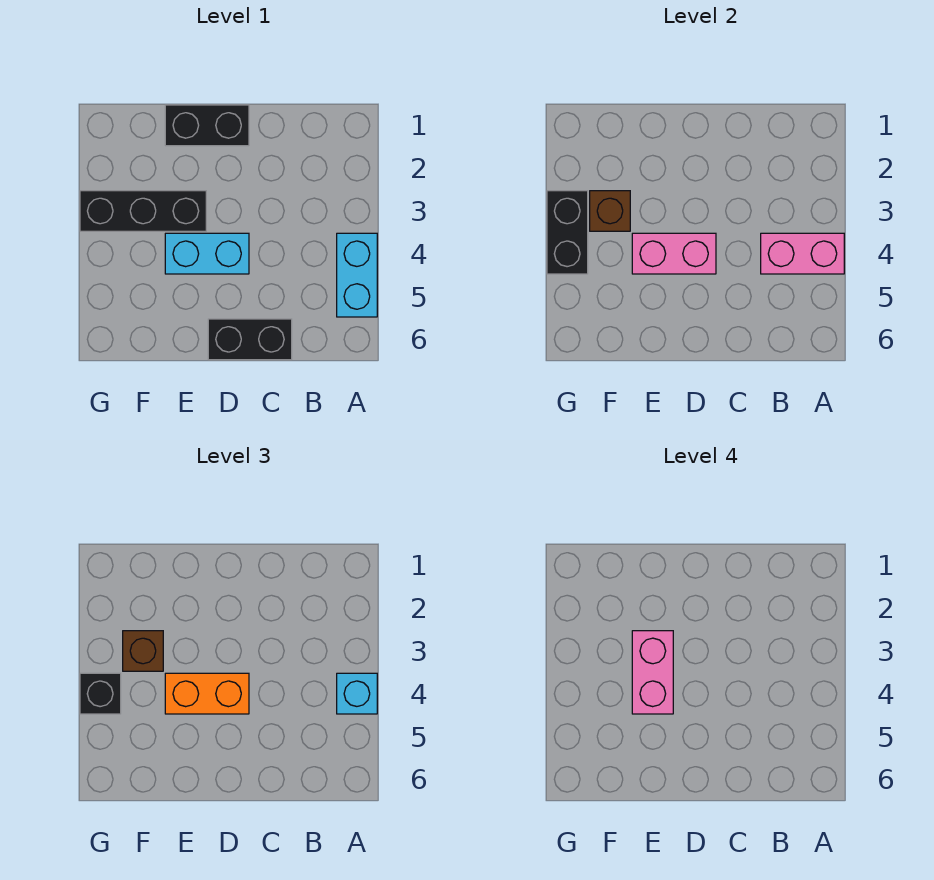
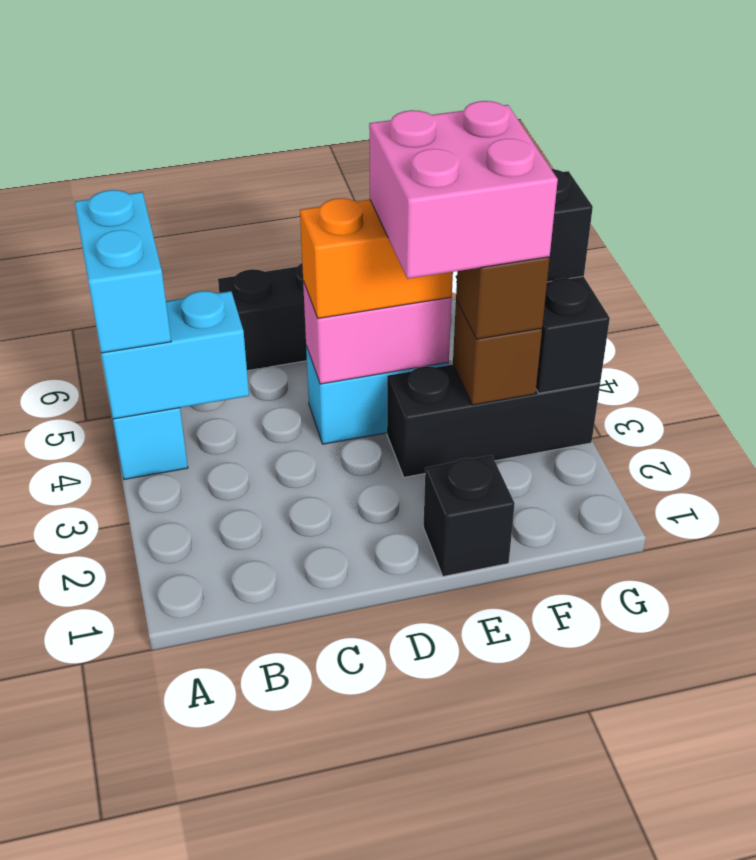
pink brick A4:B4 level 2 -> cyan brick A4:B4 level 2
cyan brick A4 level 3 -> cyan brick A4:A5 level 3
black brick D1:E1 level 1 -> black brick E1 level 1
pink brick E3:E4 level 4 -> pink brick E3:F4 level 4

